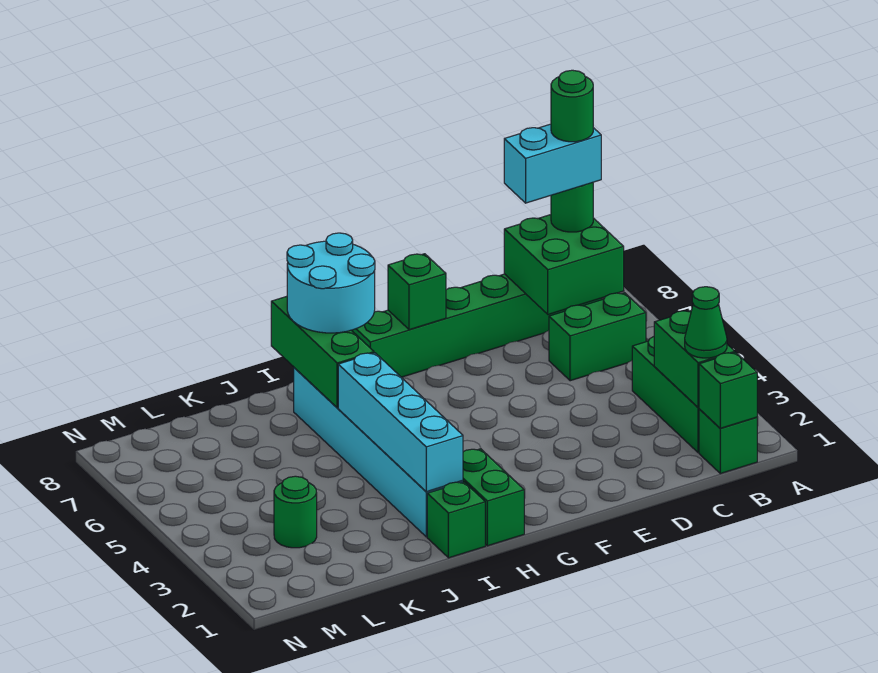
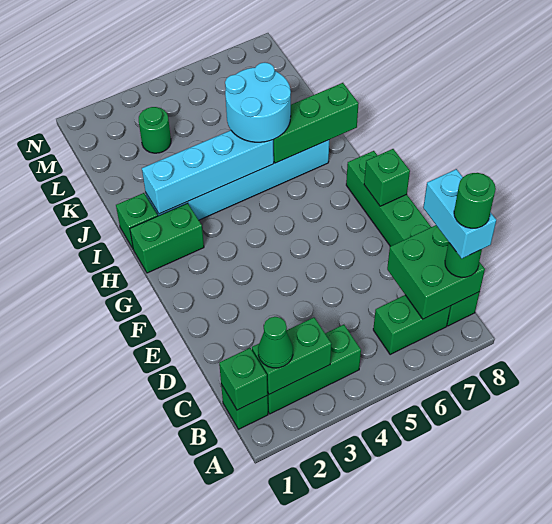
green brick B6:C6 level 1 -> green brick B6:B7 level 1
cyan round brick H7:I8 level 3 -> cyan round brick I5:J6 level 3

